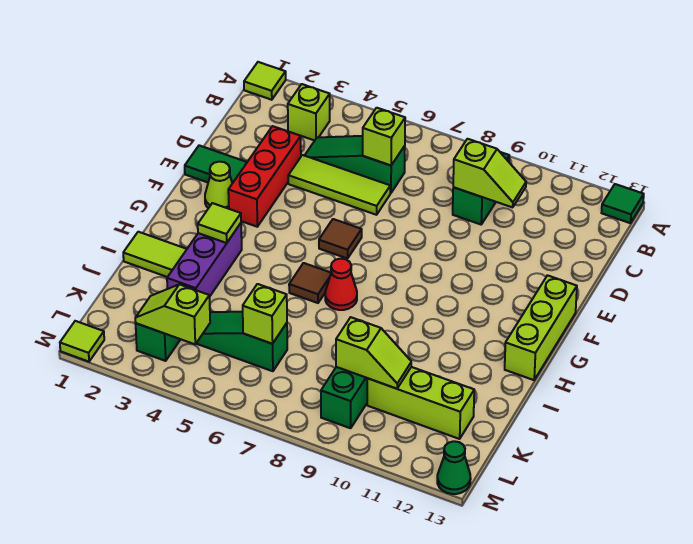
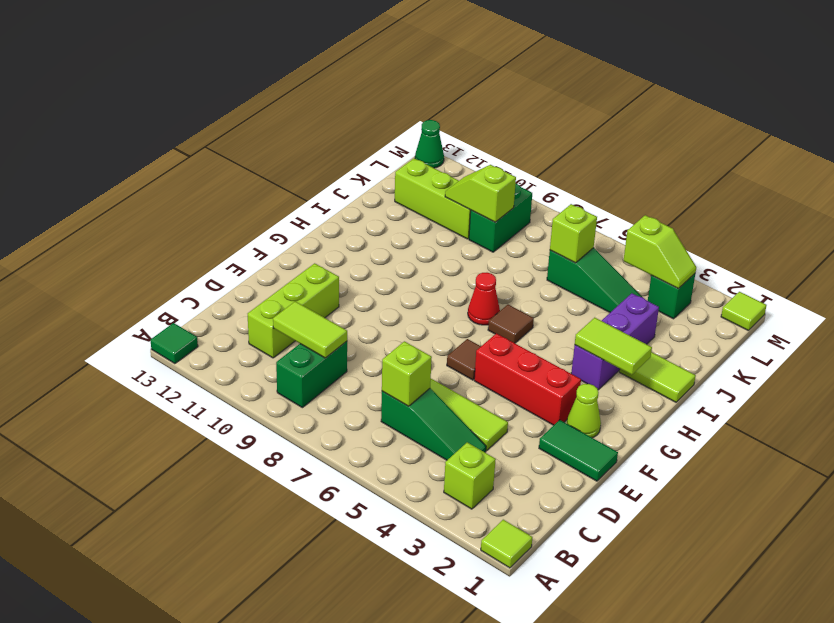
lime slope C9:C10 level 2 top 9 -> lime tile C9:C10 level 2
red brick D3:F3 level 1 -> red brick F3:F5 level 1
lime brick F13:H13 level 1 -> lime brick C11:E11 level 1
lime tile H3 level 2 -> lime tile H2:H3 level 2

